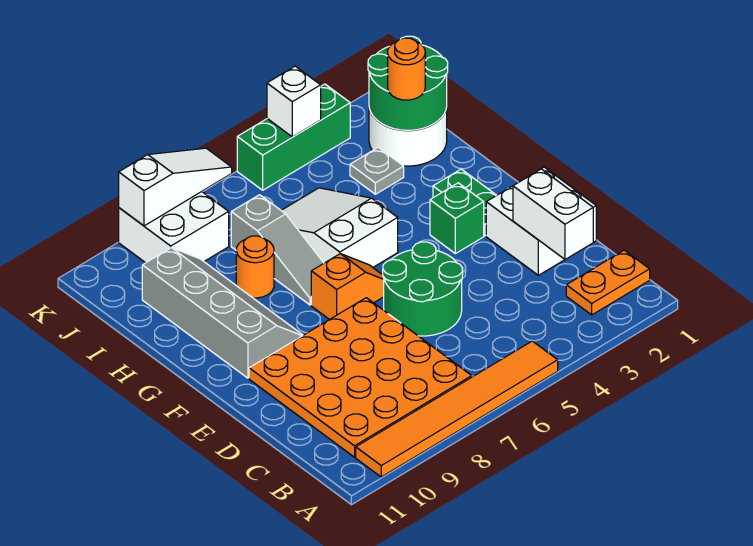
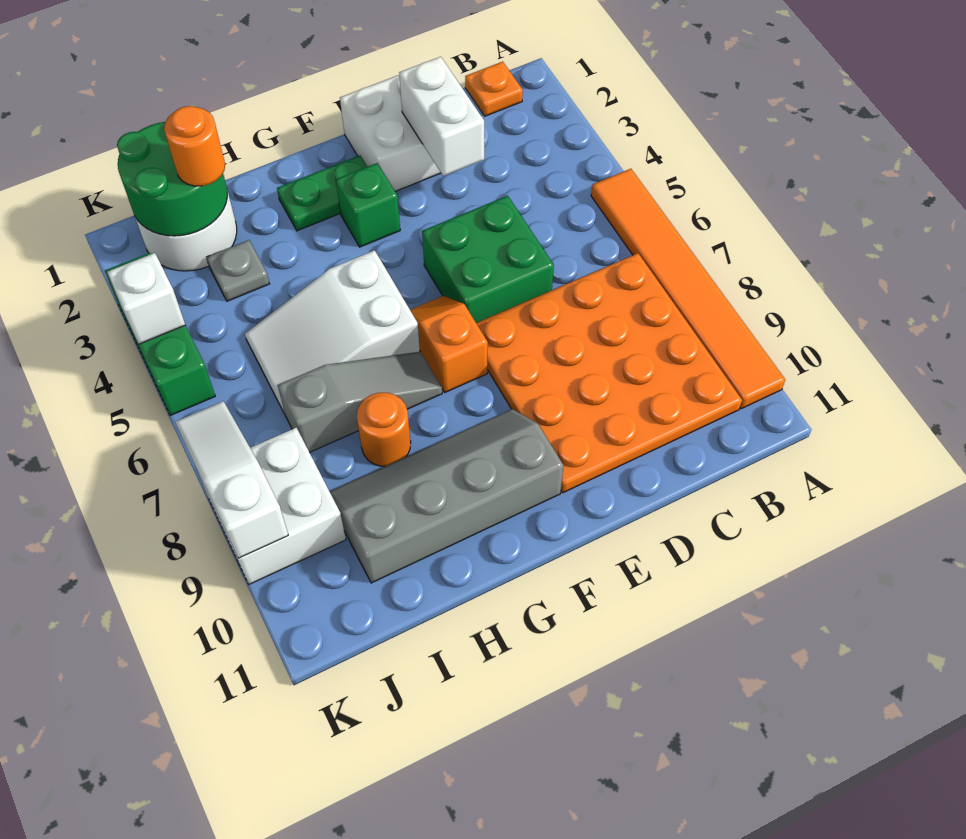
orange plate B1:B2 level 1 -> orange plate B1 level 1
white brick C2:D2 level 2 -> white brick D2:D3 level 2
green round brick D5:E6 level 1 -> green brick D5:E6 level 1

